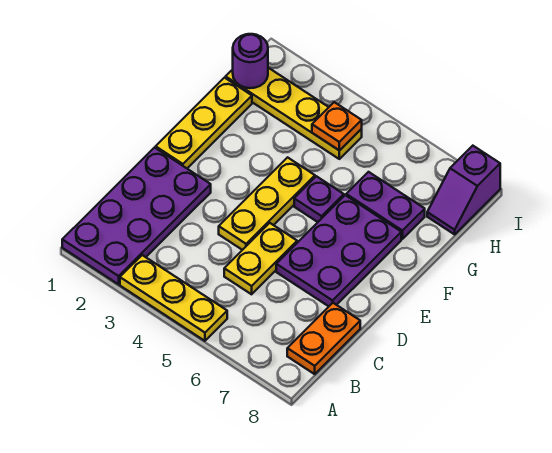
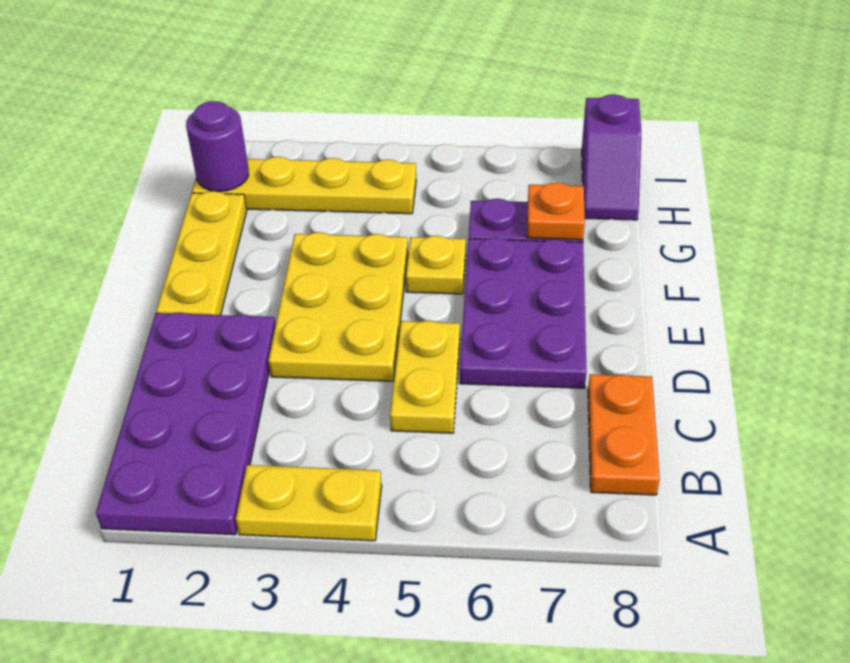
yellow plate A3:A5 level 1 -> yellow plate A3:A4 level 1
yellow plate D4:F4 level 1 -> yellow plate D3:F4 level 1
purple plate F5 level 1 -> yellow plate F5 level 1
orange plate H4 level 2 -> orange plate G7 level 2

